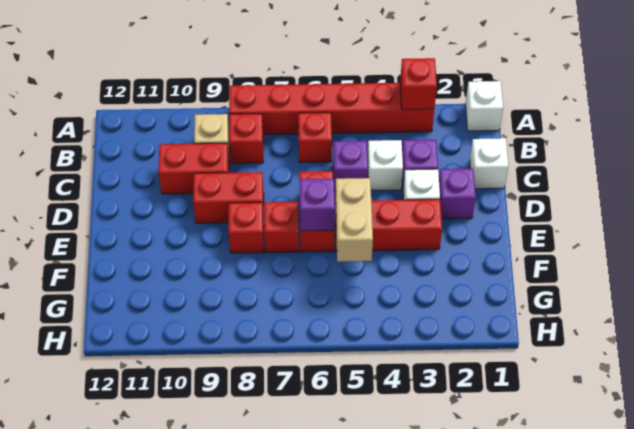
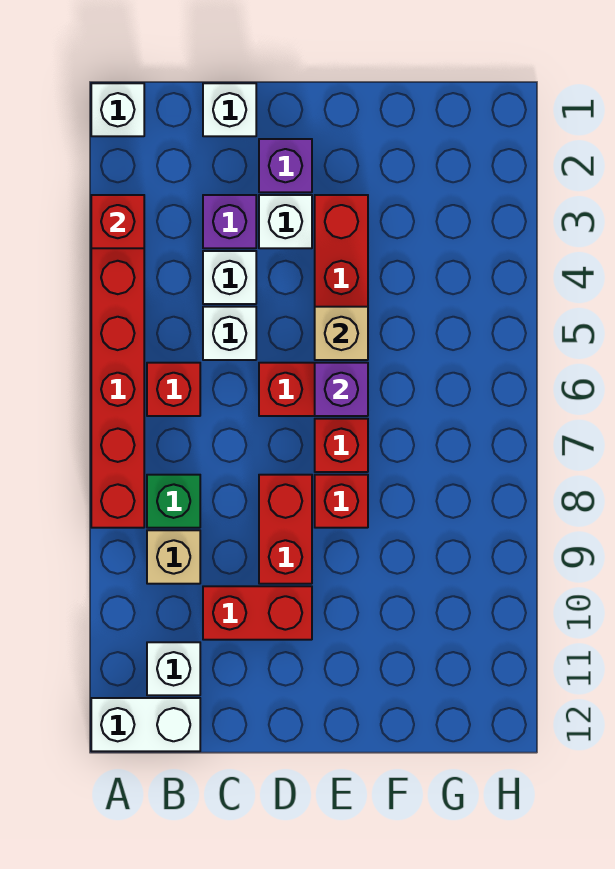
none -> white brick A12:B12 level 1
red brick B8 level 1 -> green brick B8 level 1
none -> white brick B11 level 1
purple brick C5 level 1 -> white brick C5 level 1
red brick C9:C10 level 1 -> red brick C10:D10 level 1
tan brick E5:F5 level 2 -> tan brick E5 level 2

